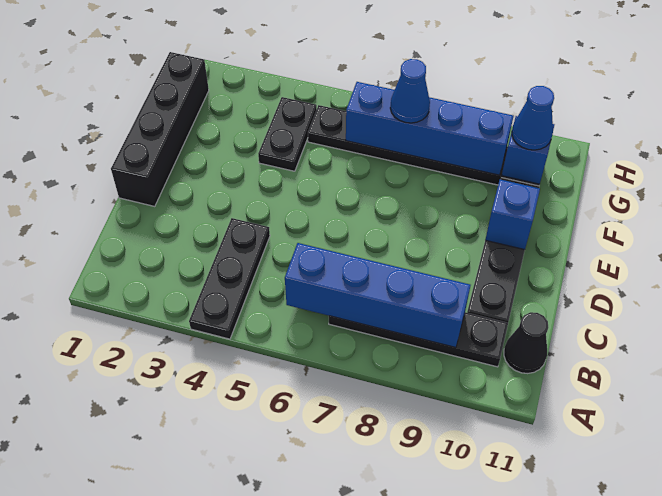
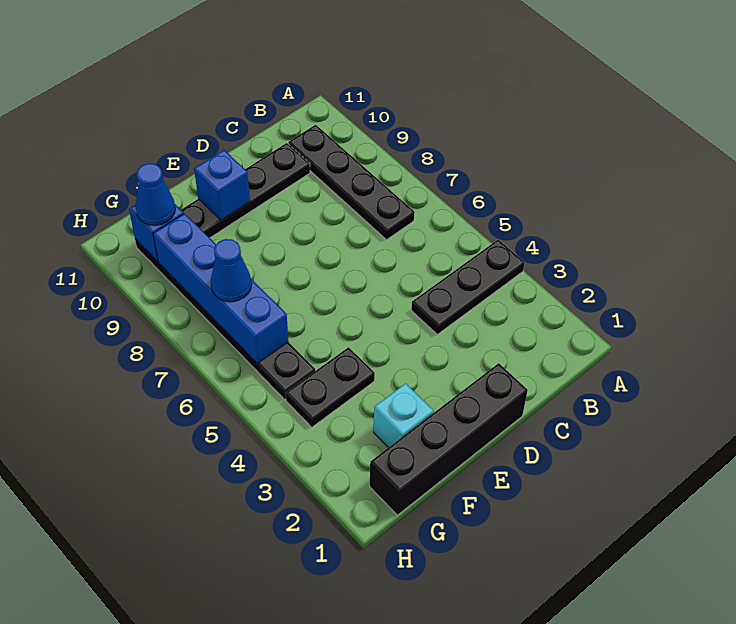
blue brick B6:B9 level 2 -> none
black cone B11 level 1 -> none
none -> cyan brick F2 level 1

